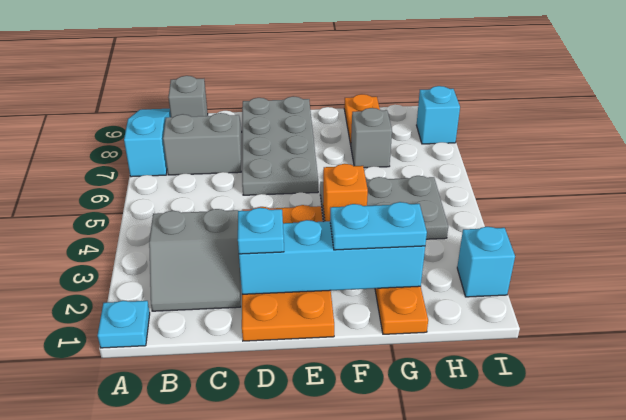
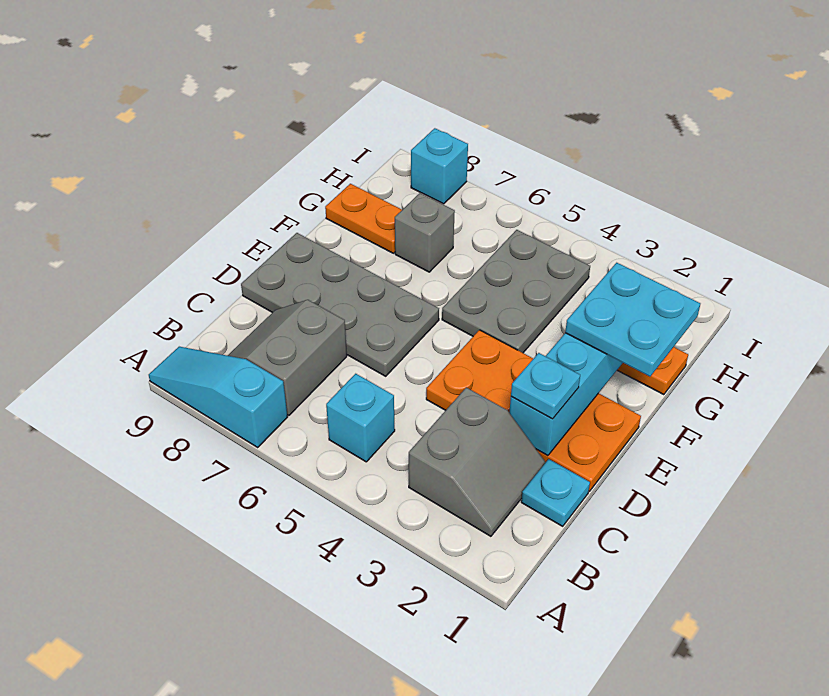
cyan plate A1 level 1 -> cyan plate C1 level 1
grey brick B9 level 1 -> none
cyan plate F2:G2 level 3 -> cyan plate F1:G2 level 3
orange brick F4 level 2 -> none
cyan brick I2 level 1 -> cyan brick B5 level 1

